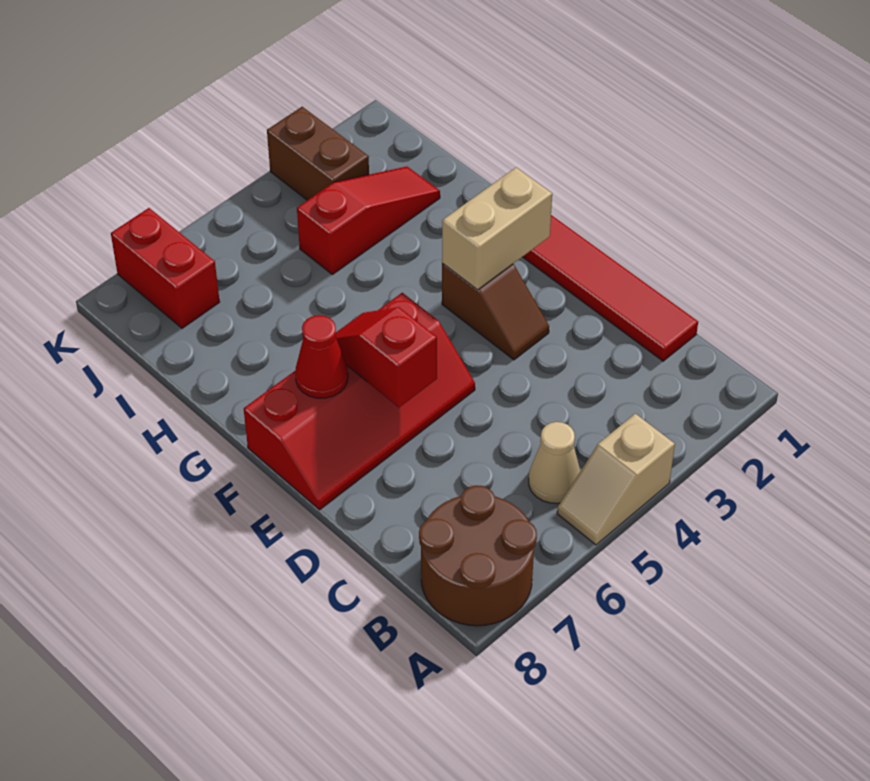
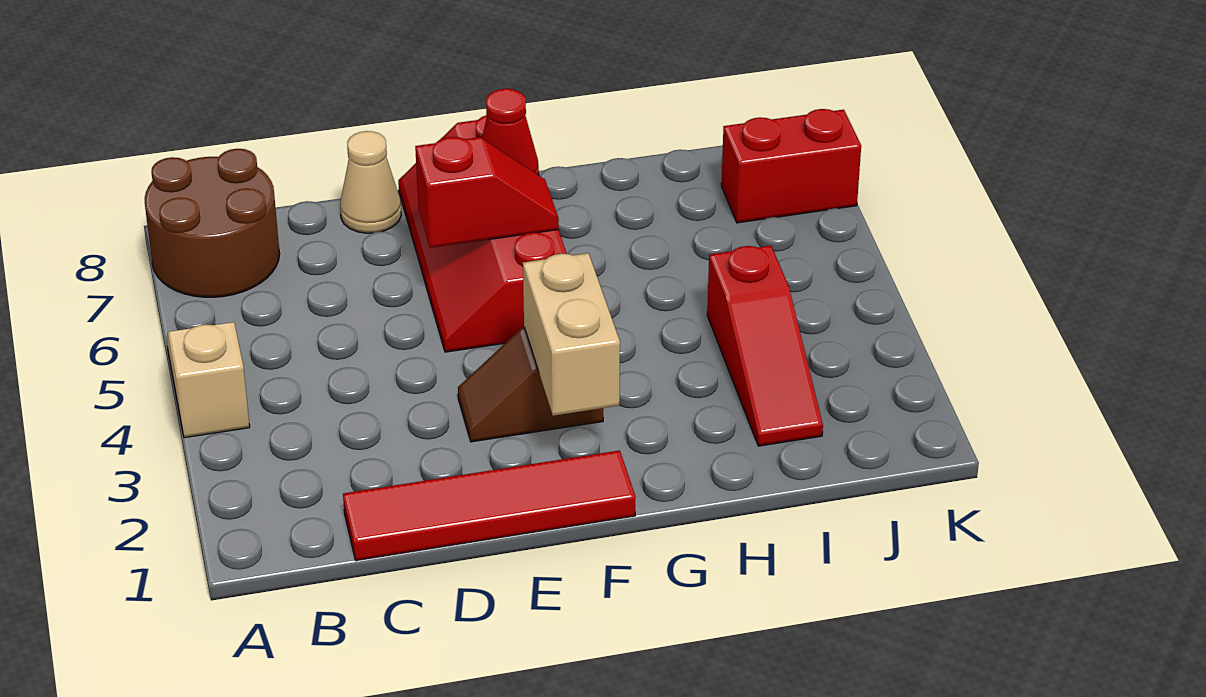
tan cone B5 level 1 -> tan cone D8 level 1
brown brick J3:K3 level 1 -> none

